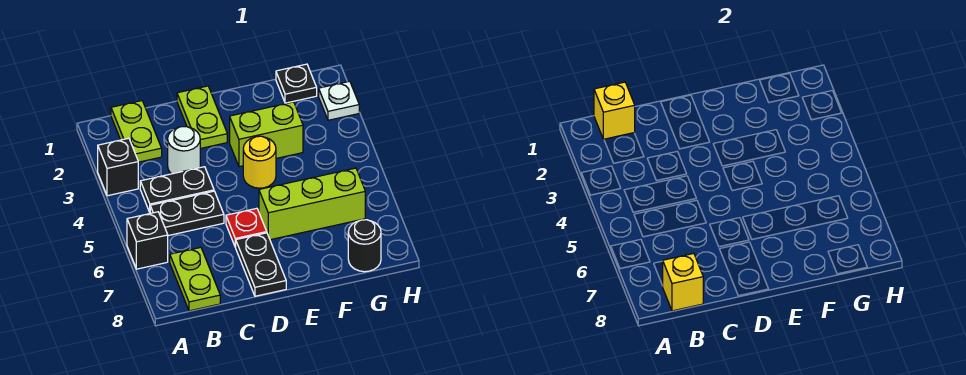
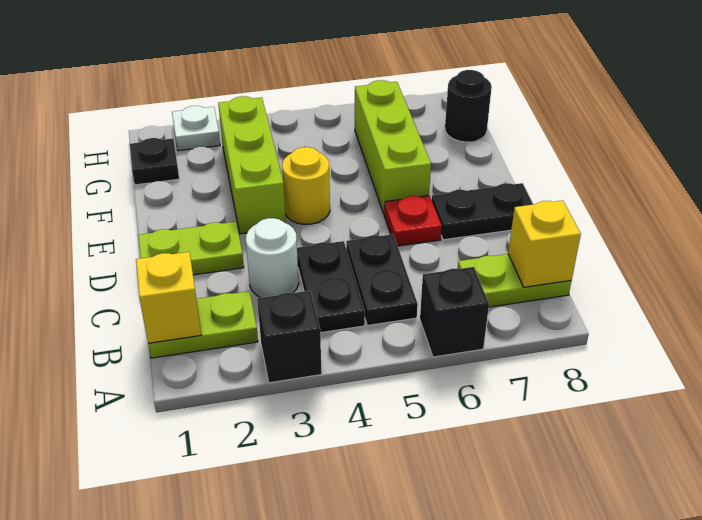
lime brick E3:F3 level 1 -> lime brick E3:G3 level 1

